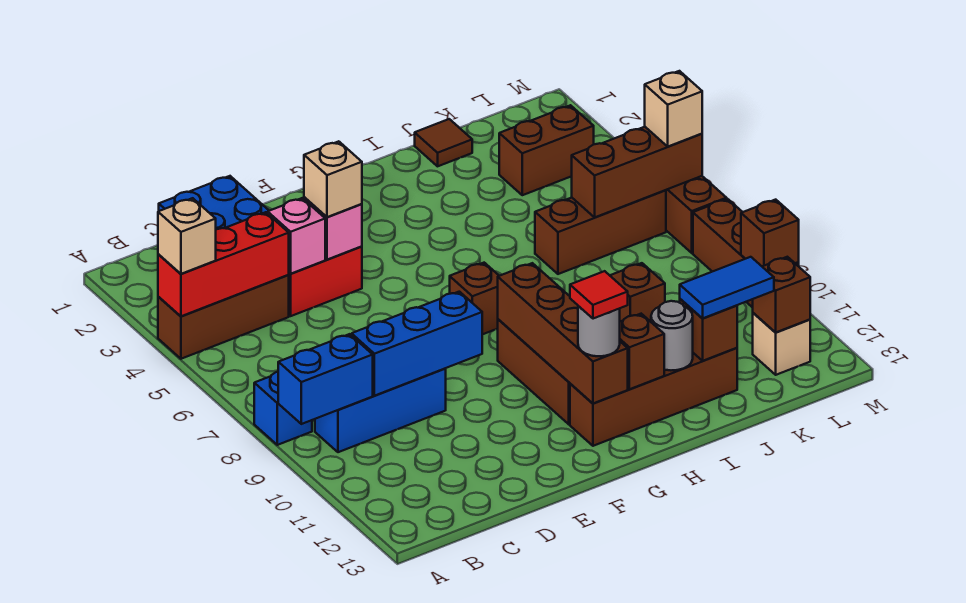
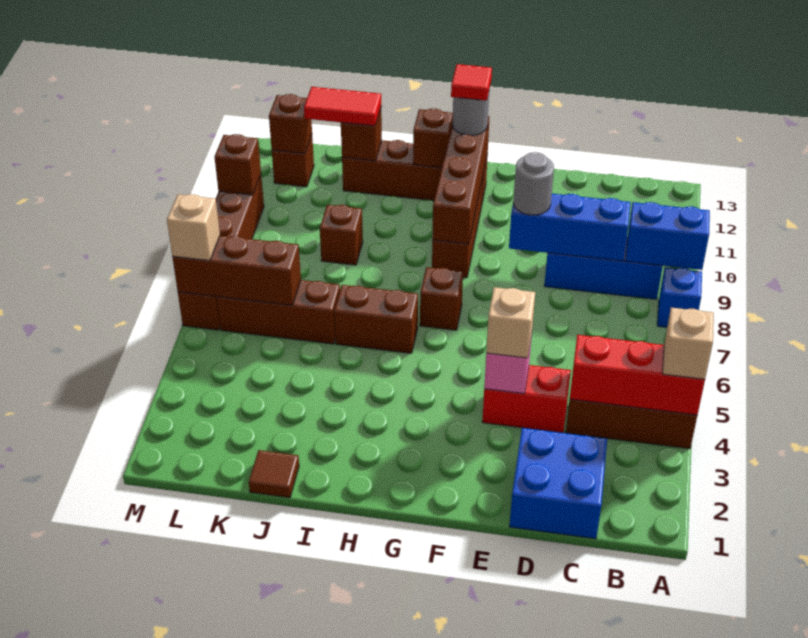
pink brick D4 level 2 -> none
grey round brick I12 level 2 -> grey round brick E9 level 3
blue tile J12:K12 level 3 -> red tile J12:K12 level 3
brown brick K3:L3 level 1 -> brown brick H6:I6 level 1
tan brick L12 level 1 -> brown brick L12 level 1

